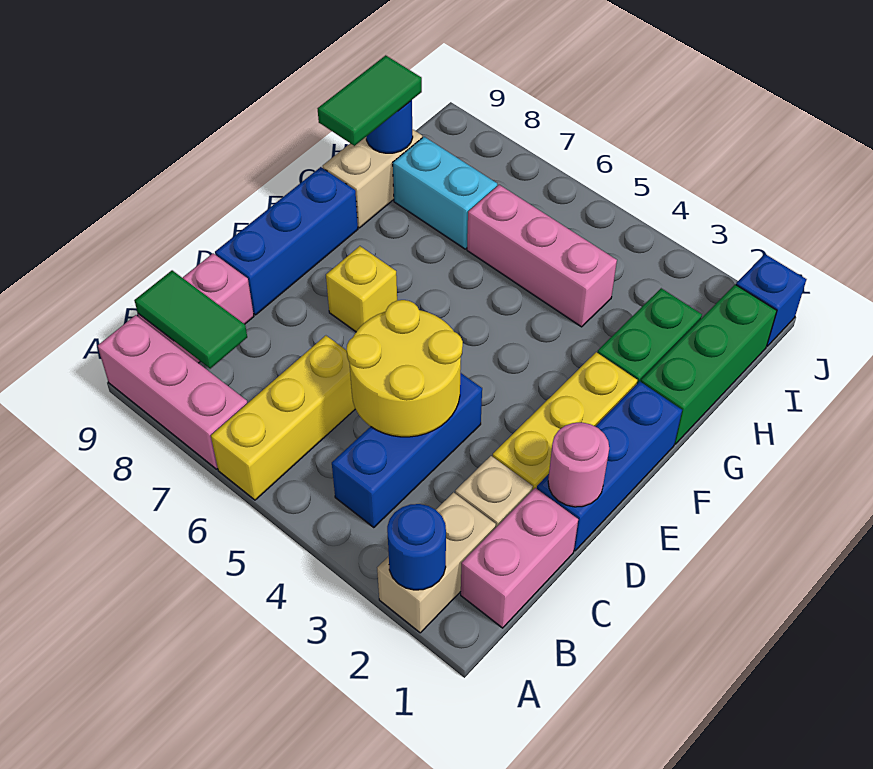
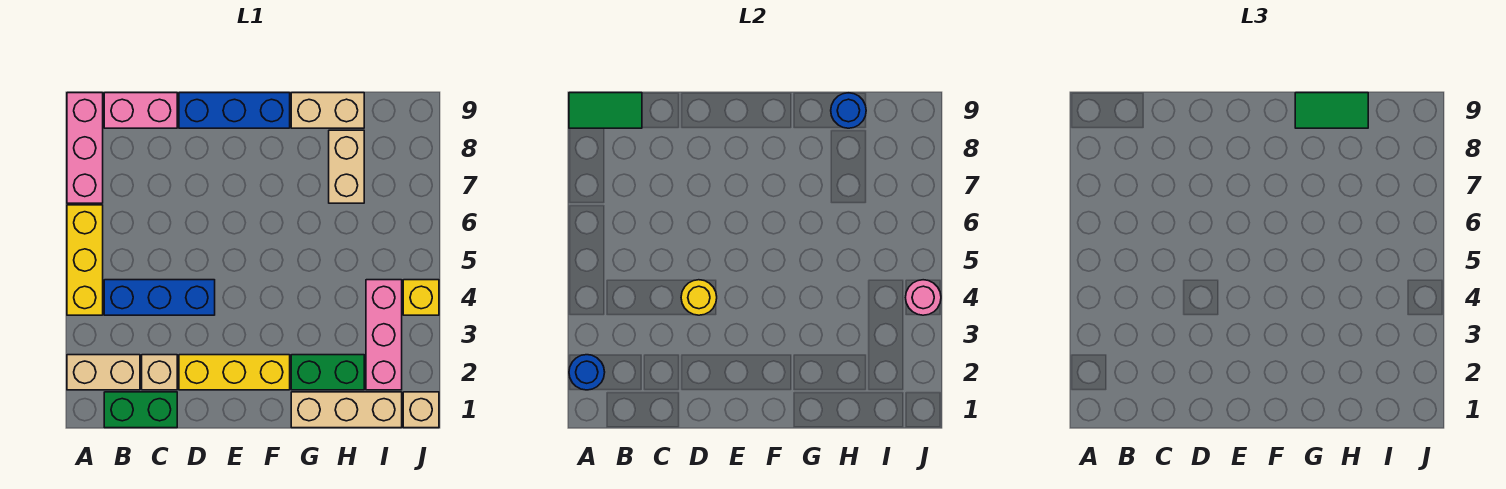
yellow brick A6:C6 level 1 -> yellow brick A4:A6 level 1
pink brick B1:C1 level 1 -> green brick B1:C1 level 1
green tile B8:B9 level 2 -> green tile A9:B9 level 2
yellow round brick C4:D5 level 2 -> yellow round brick D4 level 2
blue brick D1:F1 level 1 -> none
pink round brick D1 level 2 -> pink round brick J4 level 2
yellow brick E7 level 1 -> yellow brick J4 level 1
green brick G1:I1 level 1 -> tan brick G1:I1 level 1
pink brick H4:H6 level 1 -> pink brick I2:I4 level 1
cyan brick H7:H8 level 1 -> tan brick H7:H8 level 1
blue brick J1 level 1 -> tan brick J1 level 1

